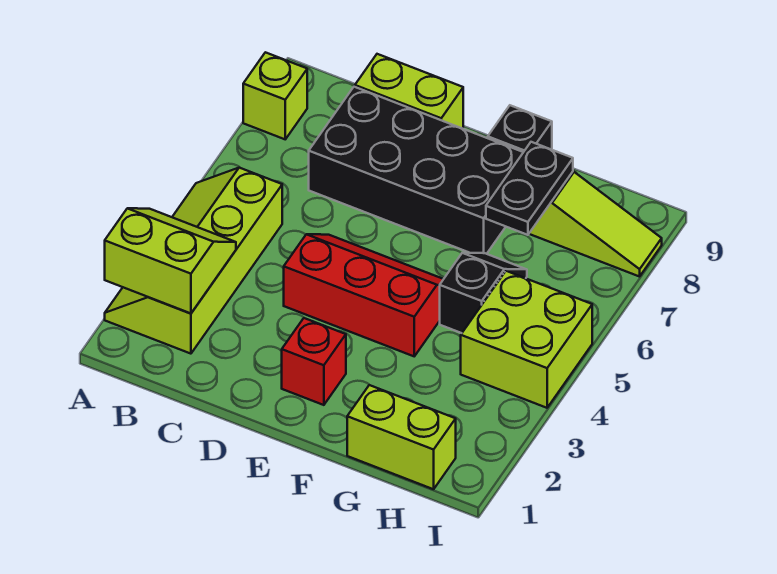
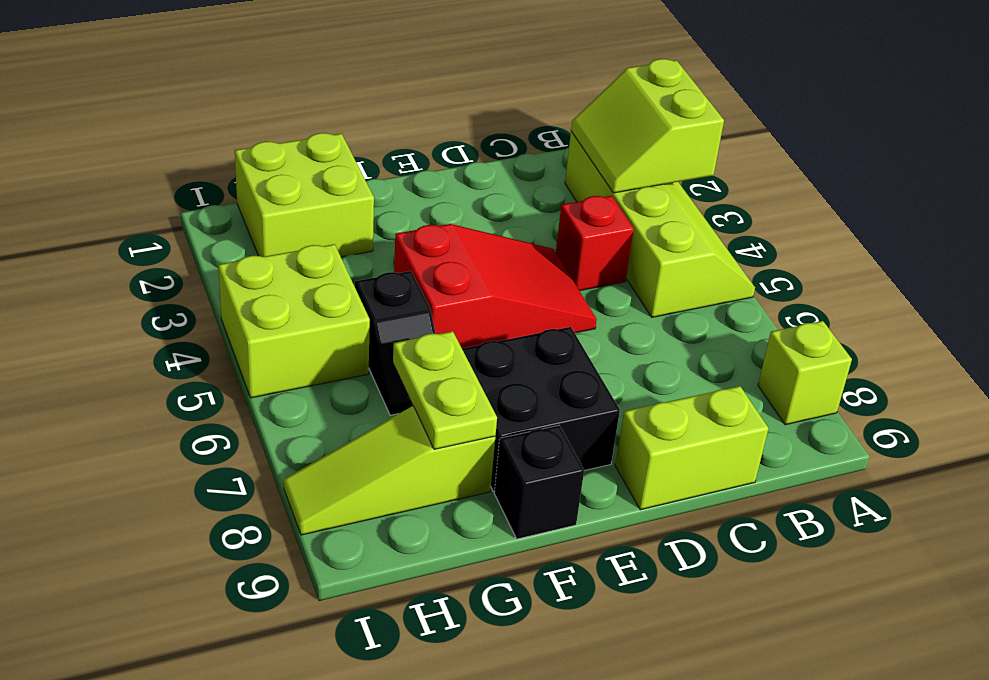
lime slope A2:B3 level 2 top 2 -> lime slope A2:B3 level 2 top A
black brick C7:F8 level 1 -> black brick E7:F8 level 1
red slope D4:F5 level 1 top 4 -> red slope D4:F5 level 1 top F
red brick E2 level 1 -> red brick C4 level 1
lime brick G1:H1 level 1 -> lime brick G1:H2 level 1
black plate G7:G8 level 2 -> lime plate G7:G8 level 2

